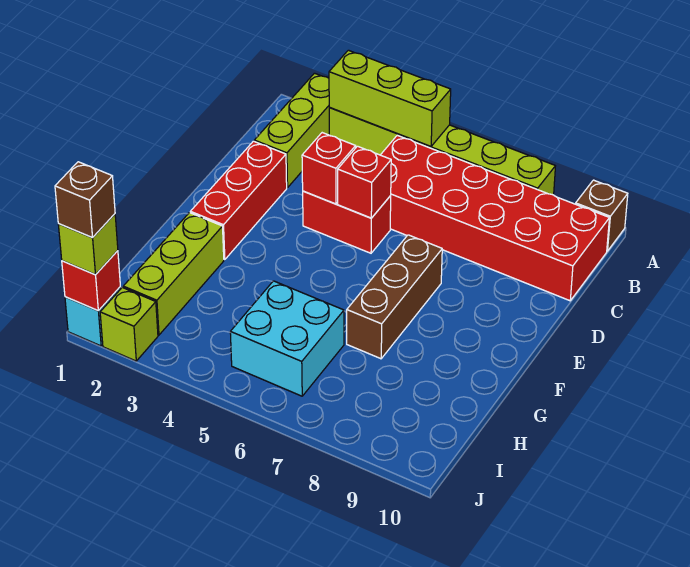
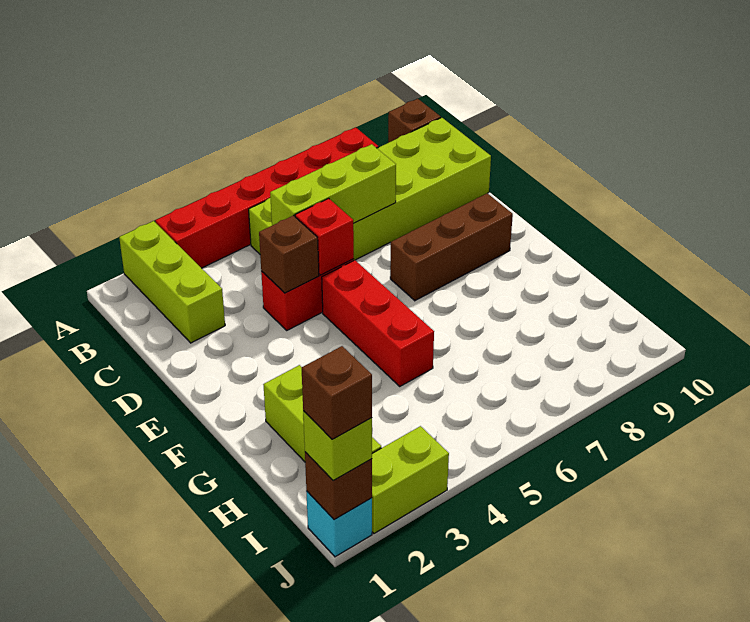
lime brick A3:A8 level 1 -> red brick A3:A8 level 1
lime brick A3:A5 level 2 -> lime brick C5:C7 level 2
red brick B5:C10 level 1 -> lime brick B5:C10 level 1
red brick D2:F2 level 1 -> red brick E5:G5 level 1
red brick D4 level 2 -> brown brick D4 level 2
brown brick E7:G7 level 1 -> brown brick E7:E9 level 1
cyan brick H5:I6 level 1 -> none
red brick J1 level 2 -> brown brick J1 level 2
lime brick J2 level 1 -> lime brick J2:J3 level 1

